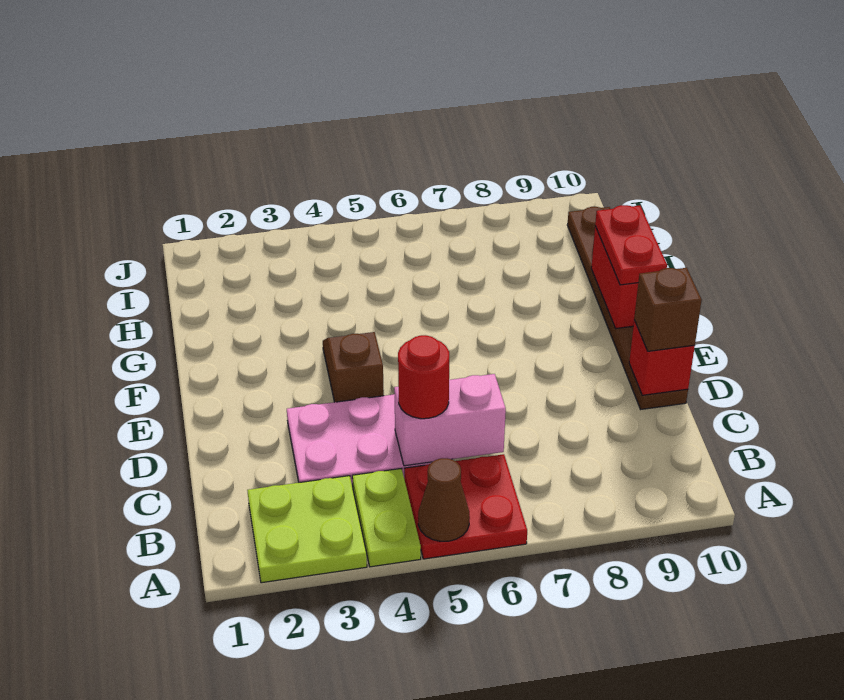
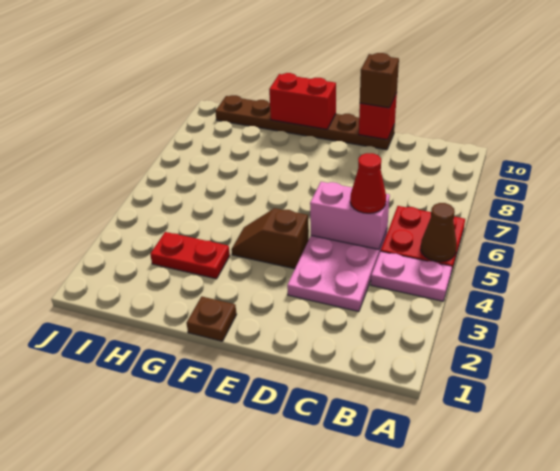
lime plate A2:B3 level 1 -> none
lime plate A4:B4 level 1 -> pink plate A4:B4 level 1
pink brick C5:C6 level 2 -> pink brick C5:D5 level 2
red round brick C5 level 3 -> red cone C5 level 3
none -> brown plate F1 level 1
red plate F10:G10 level 3 -> red plate G3:H3 level 1

